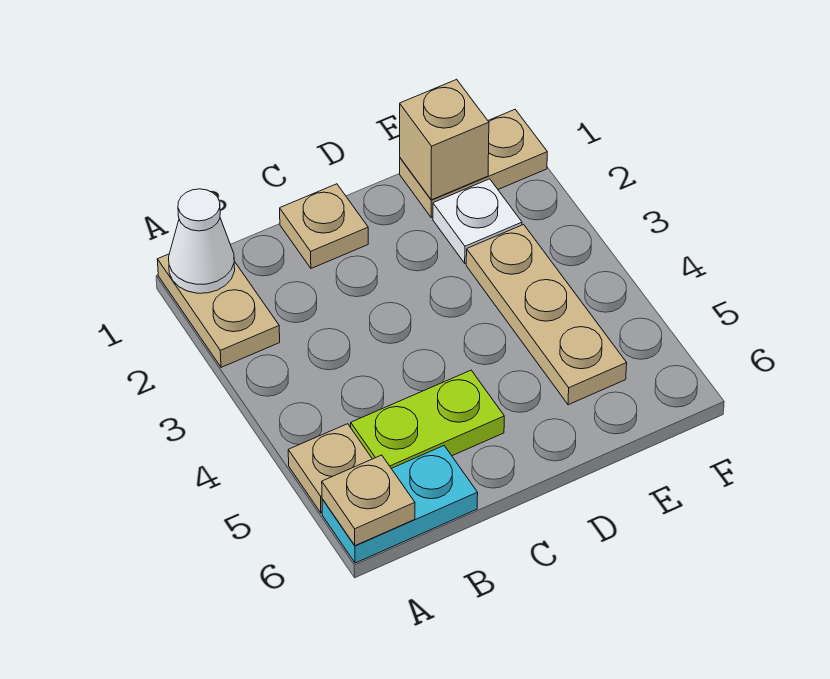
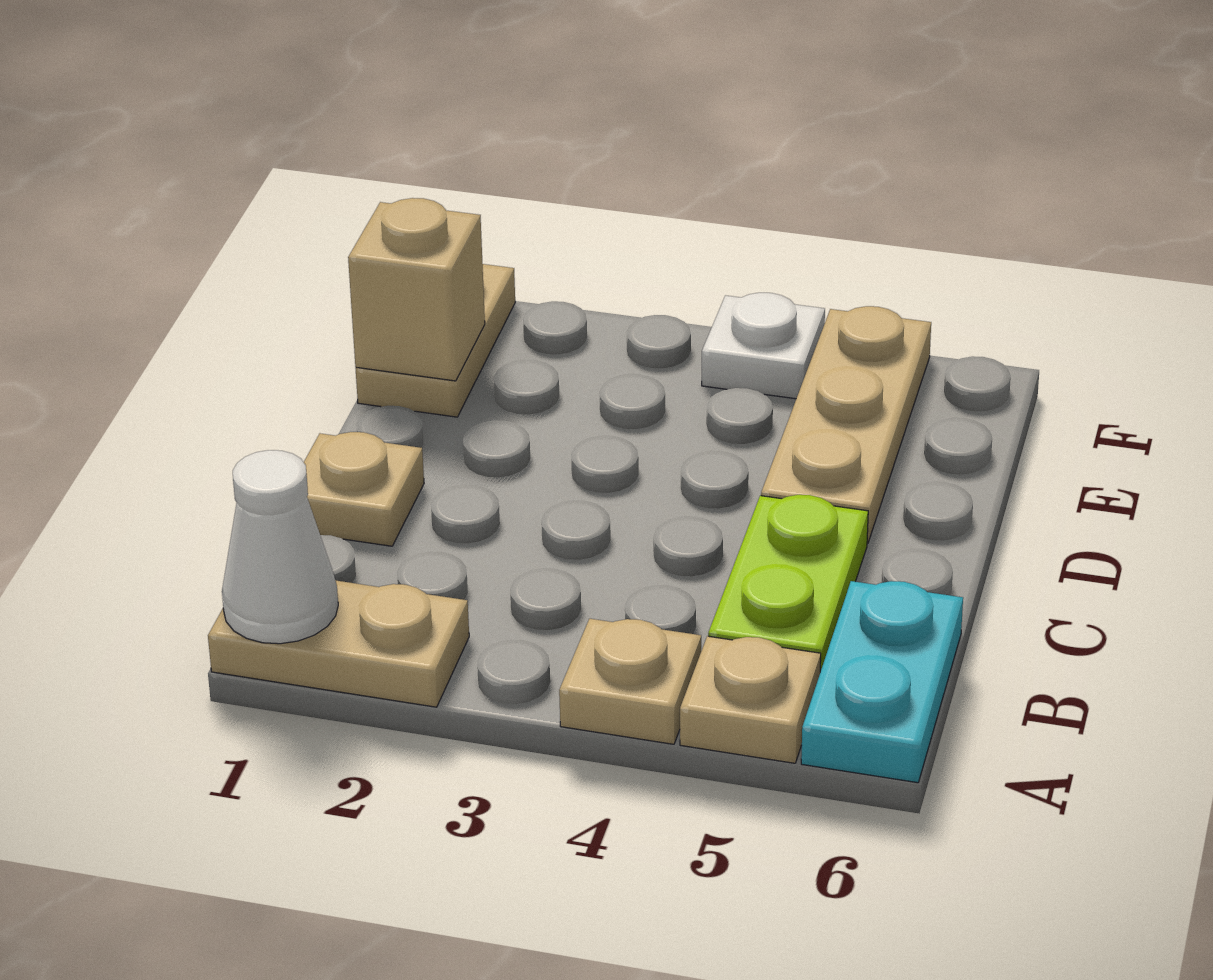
tan plate A6 level 2 -> tan plate A4 level 1
white plate E2 level 1 -> white plate F4 level 1
tan plate E3:E5 level 1 -> tan plate D5:F5 level 1

